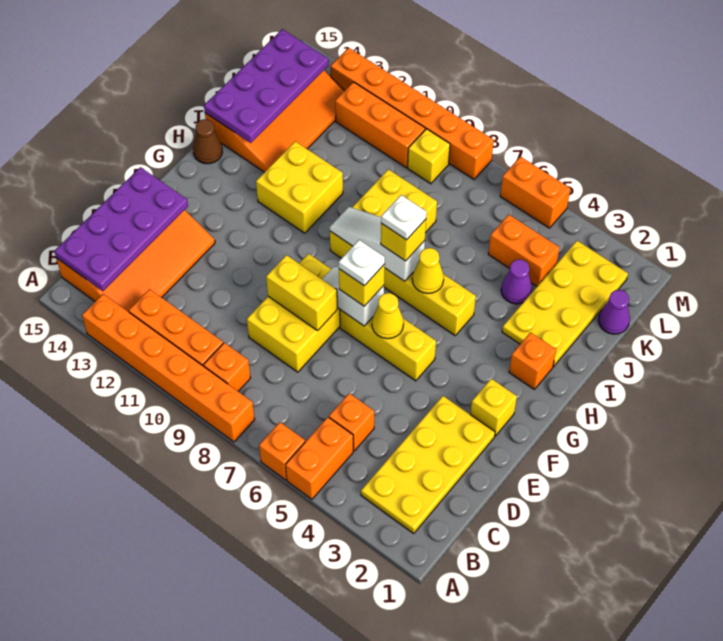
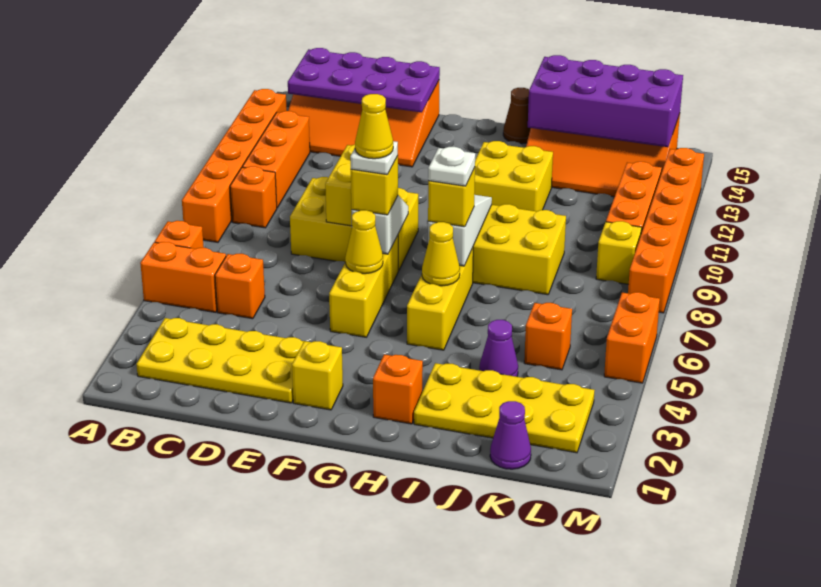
none -> yellow cone F7 level 5
purple plate I14:L15 level 2 -> purple brick I14:L15 level 2
orange brick K4:K5 level 1 -> orange brick K5 level 1

